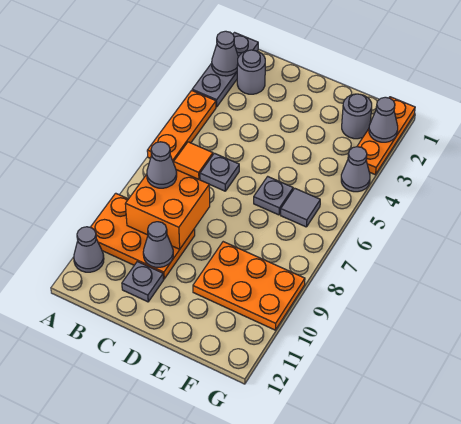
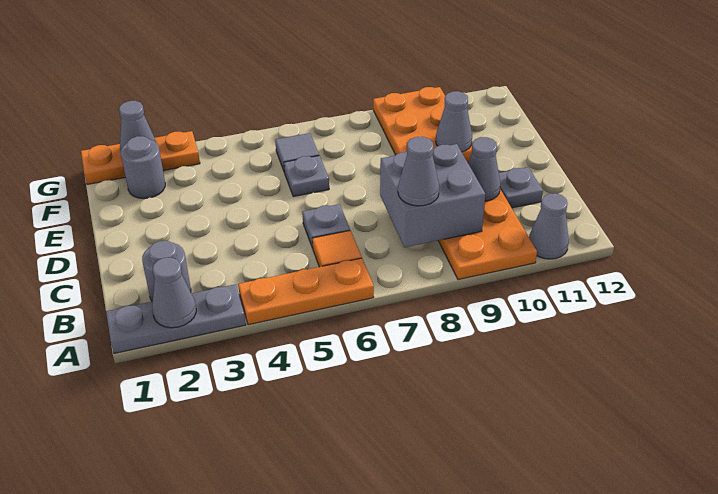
orange brick B8:C9 level 2 -> grey brick B8:C9 level 2
grey cone G4 level 1 -> grey cone E10 level 2

